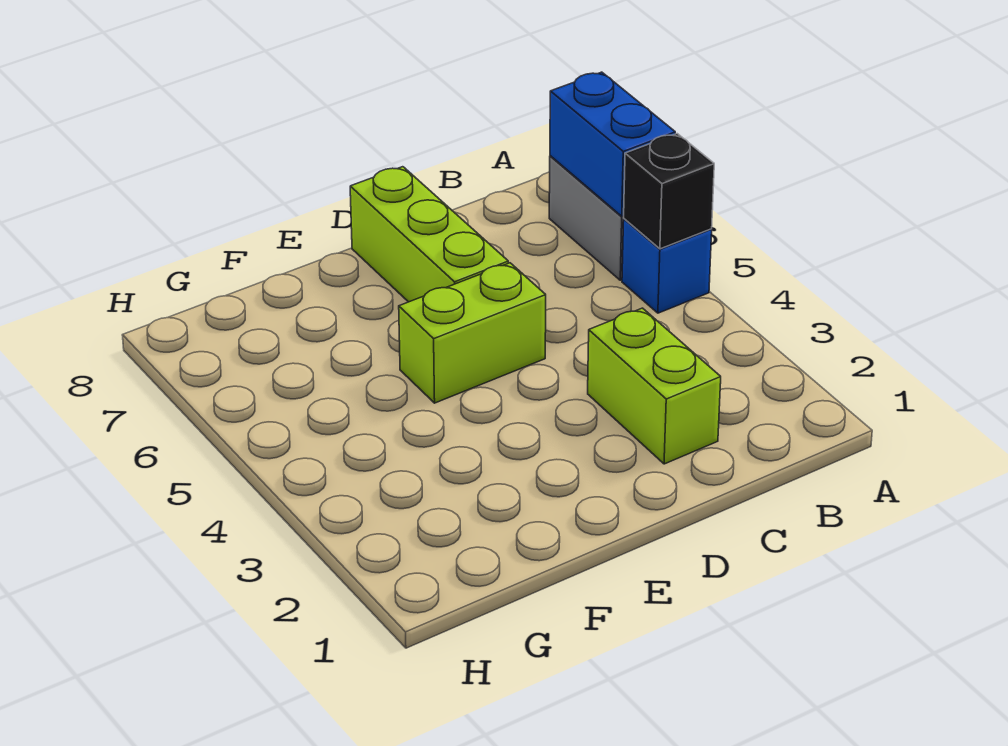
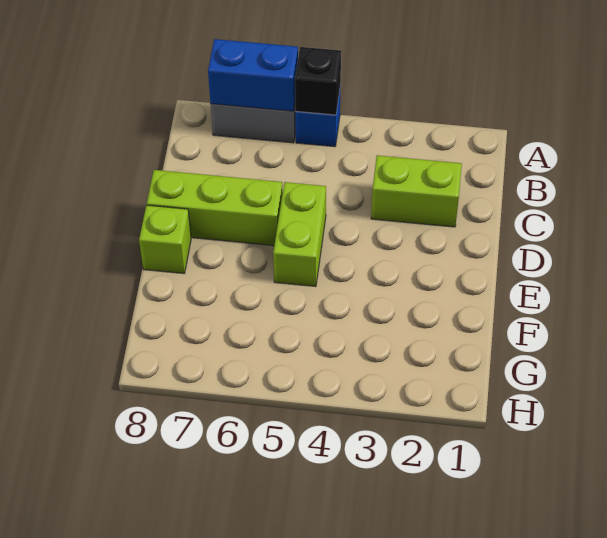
none -> lime brick E8 level 1

